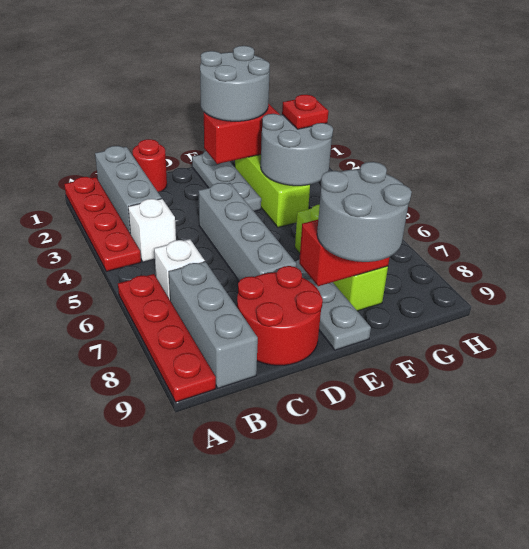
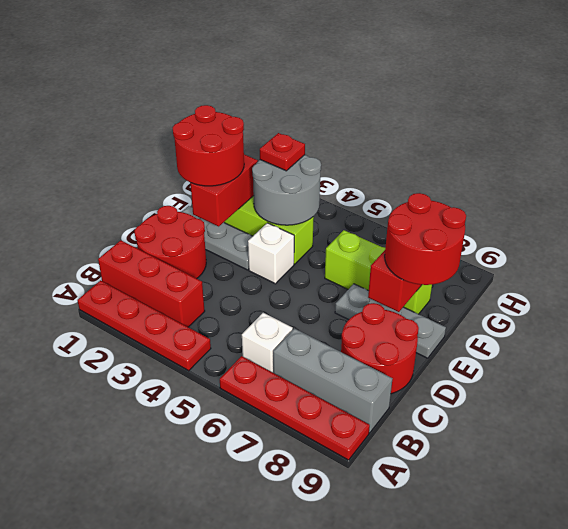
grey brick B1:B3 level 1 -> red brick B1:B3 level 1
white brick B4 level 1 -> white brick E4 level 1
red round brick C1 level 1 -> red round brick C1:D2 level 1
grey brick D4:D7 level 1 -> none
grey round brick E1:F2 level 3 -> red round brick E1:F2 level 3
grey round brick E8:F9 level 3 -> red round brick E8:F9 level 3

